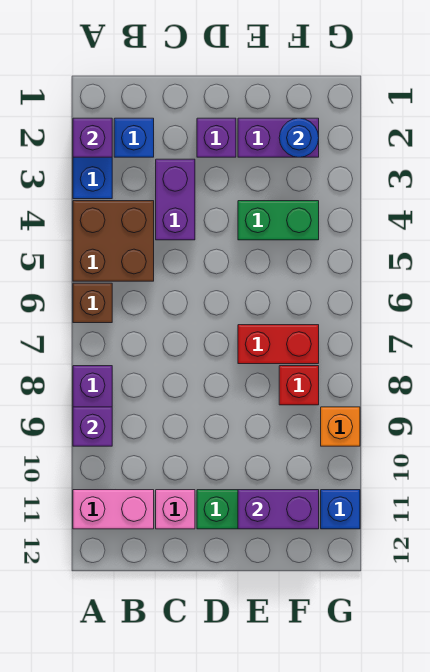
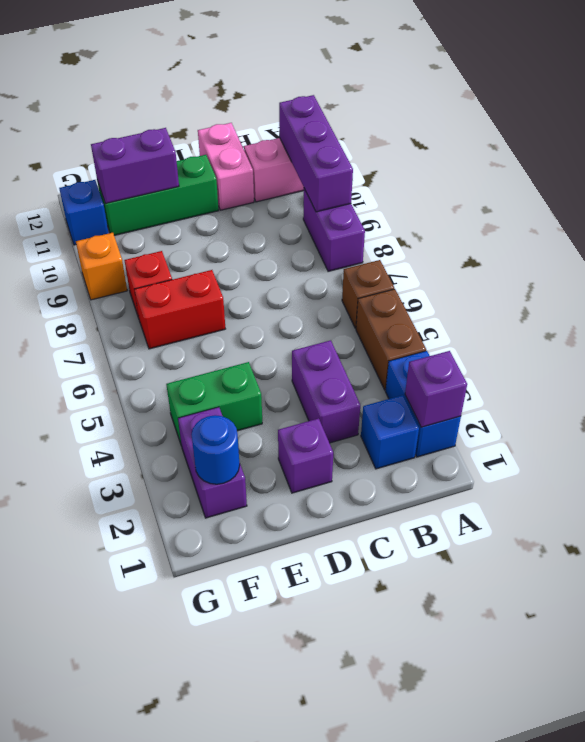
brown brick A4:B5 level 1 -> brown brick A4:A5 level 1
purple brick A9 level 2 -> purple brick A9:A11 level 2
pink brick C11 level 1 -> pink brick C11:C12 level 1
purple brick E2:F2 level 1 -> purple brick F2:F3 level 1

